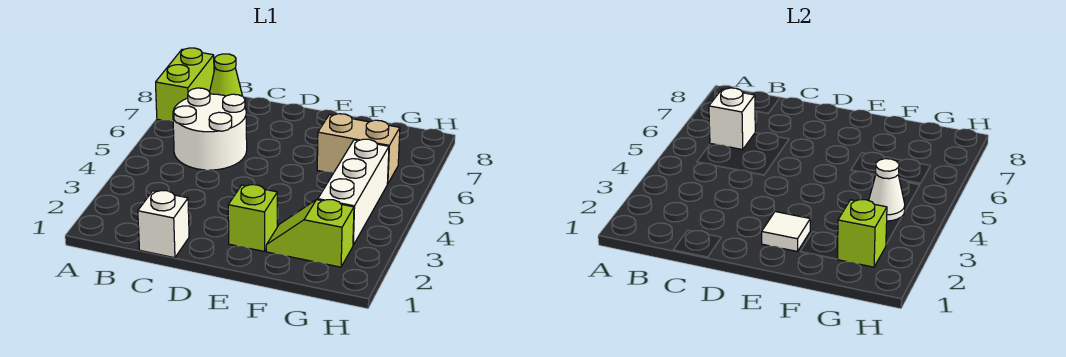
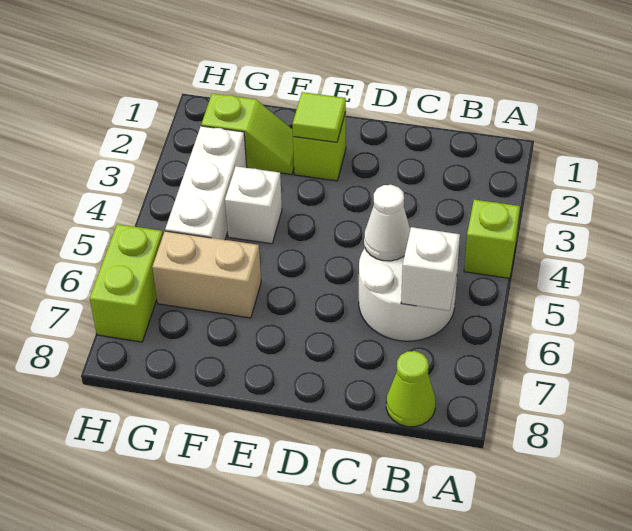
lime brick A7:A8 level 1 -> lime brick H6:H7 level 1
white brick C1 level 1 -> white brick F4 level 1
white tile E2 level 2 -> lime tile E2 level 2
lime brick G2 level 2 -> lime brick A4 level 1
white cone G4 level 2 -> white cone C5 level 2

